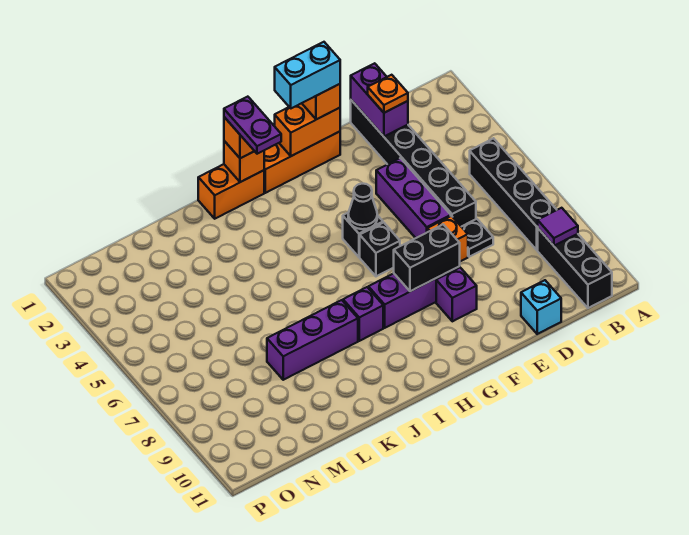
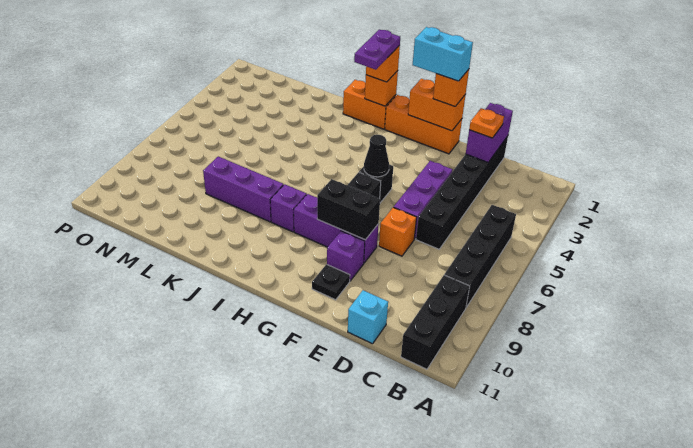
purple tile B9 level 2 -> none
black plate D7 level 1 -> black plate F10 level 1

